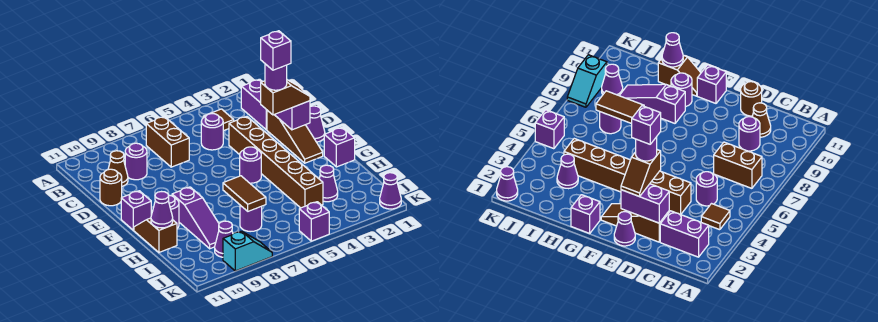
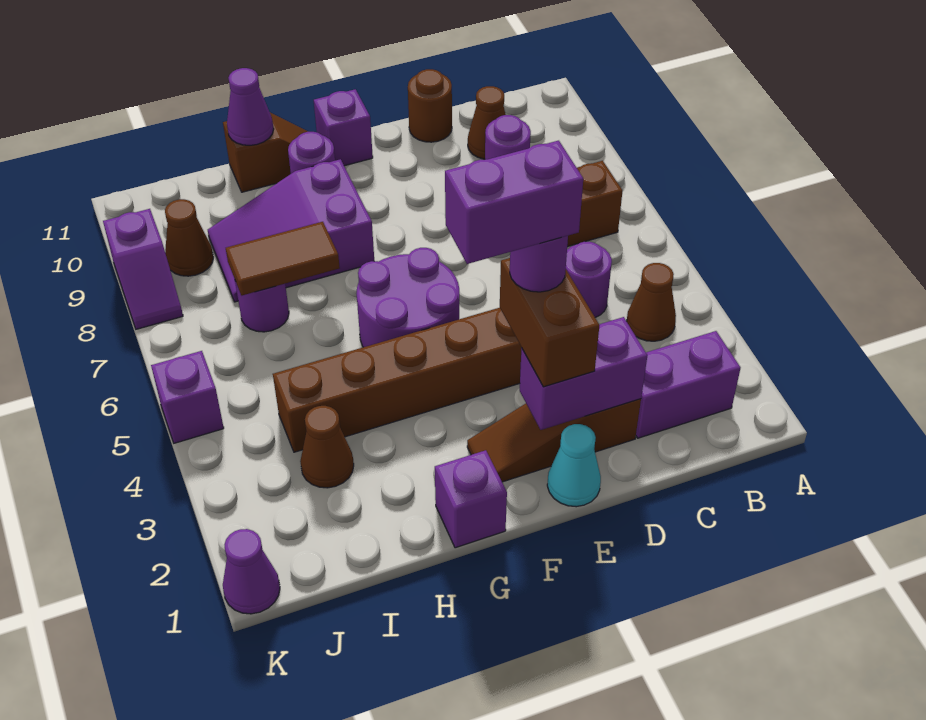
brown tile B4 level 1 -> brown cone B4 level 1
purple cone E1 level 1 -> cyan cone E1 level 1
brown slope E2:E3 level 3 top 3 -> brown brick E2:E3 level 3
purple brick E3 level 5 -> purple brick E3:F3 level 5
purple round brick F5 level 1 -> purple round brick F5:G6 level 1
purple slope G9:I9 level 1 top G -> purple slope G8:I9 level 1 top G
purple cone I3 level 1 -> brown cone I3 level 1
purple cone J9 level 1 -> brown cone J9 level 1
cyan slope K8:K9 level 1 top 9 -> purple slope K8:K9 level 1 top 9

